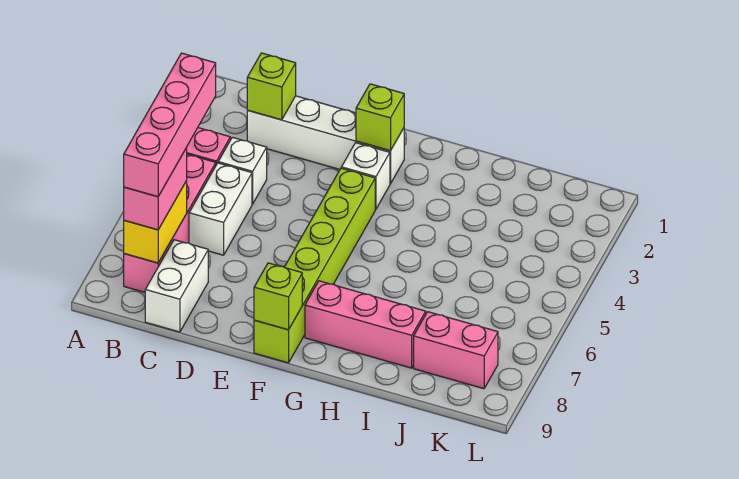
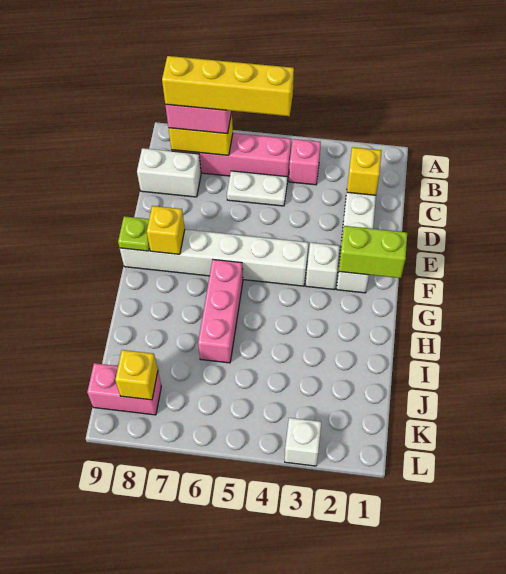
pink brick B5:B8 level 4 -> yellow brick B5:B8 level 4
lime brick C2 level 2 -> yellow brick C2 level 2
white brick C4 level 1 -> white brick L3 level 1
white brick C5:C6 level 1 -> white plate C5:C6 level 1
lime brick F2 level 2 -> lime brick F1:F2 level 2
lime brick F4:F9 level 1 -> white brick F4:F9 level 1
none -> yellow brick F8 level 2
lime brick F9 level 2 -> lime plate F9 level 2
pink brick G8:I8 level 1 -> pink brick G6:I6 level 1
pink brick J8:K8 level 1 -> pink brick K8:K9 level 1
none -> yellow brick K8 level 2

